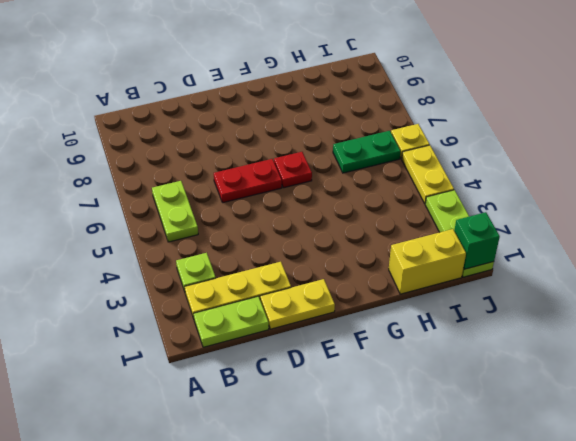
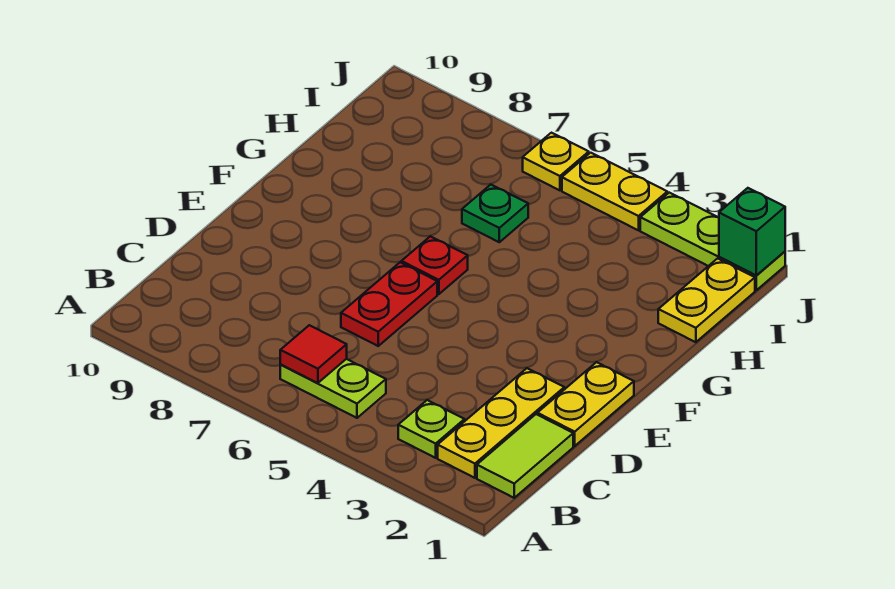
lime plate B1:C1 level 1 -> lime tile B1:C1 level 1
none -> red tile B6 level 2
yellow brick H1:I1 level 1 -> yellow plate H1:I1 level 1
green plate H6:I6 level 1 -> green plate H6 level 1

